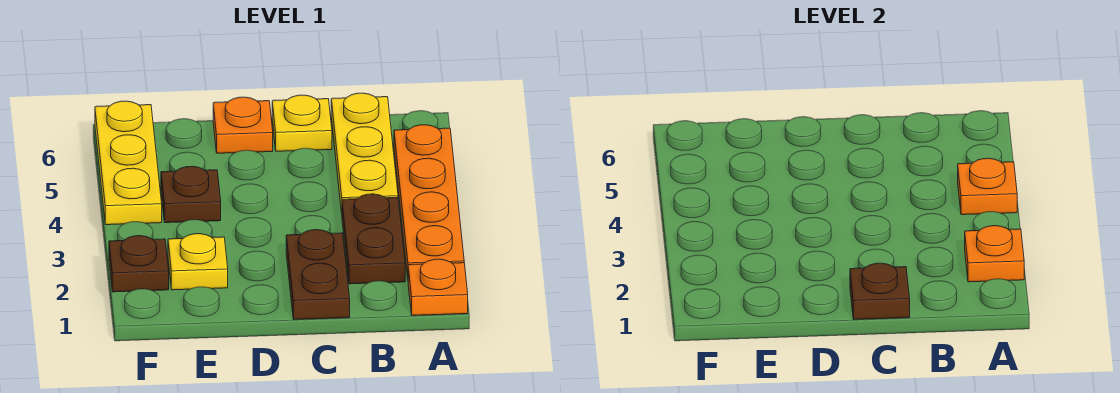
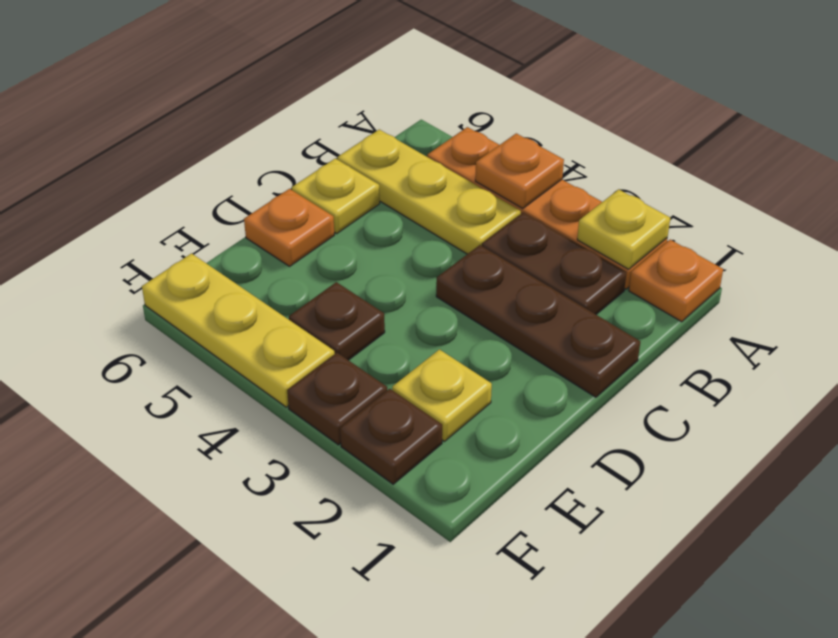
orange plate A2 level 2 -> yellow plate A2 level 2
brown plate C1:C2 level 1 -> brown plate C1:C3 level 1
brown plate C1 level 2 -> brown plate F3 level 1

